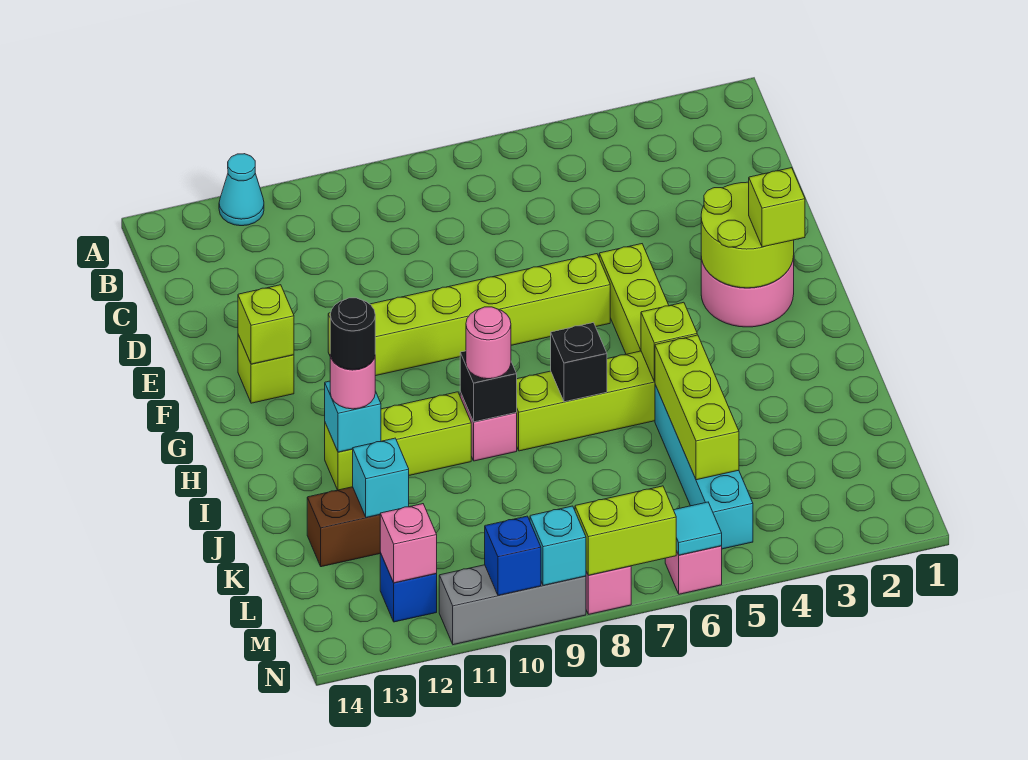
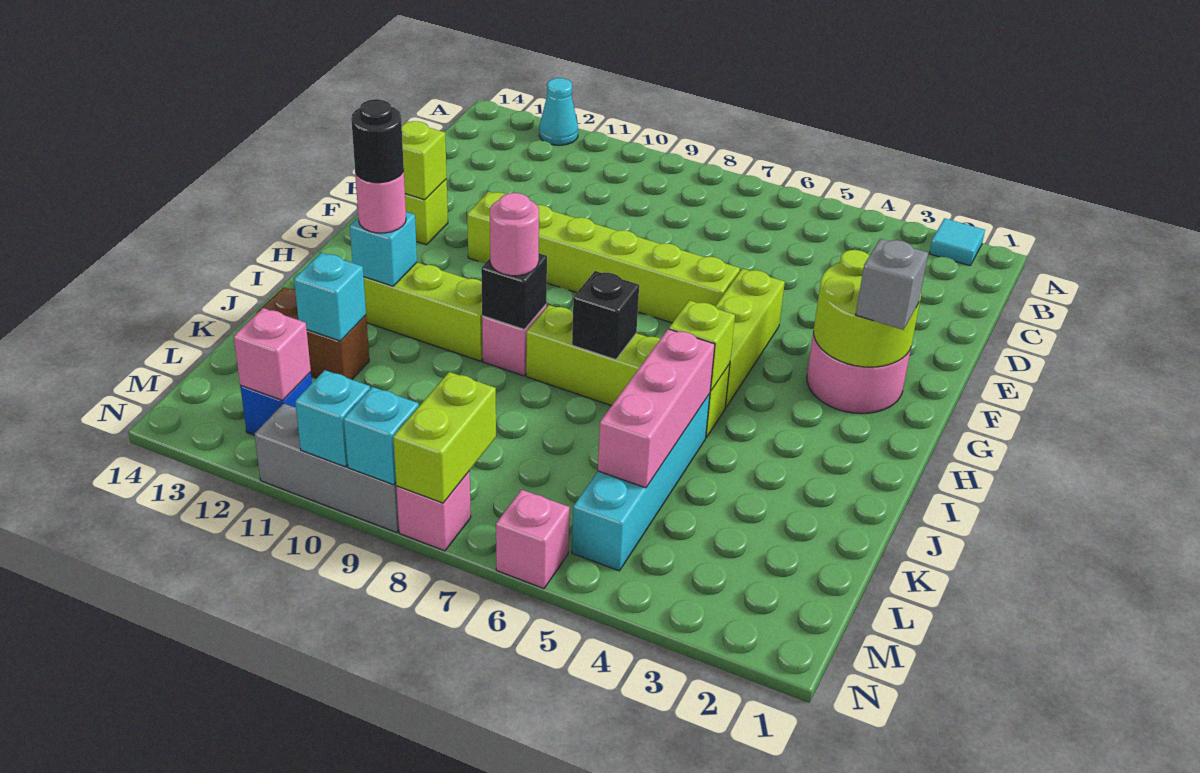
lime brick G2 level 3 -> grey brick G2 level 3
lime brick J5:L5 level 2 -> pink brick J5:L5 level 2
cyan tile N6 level 2 -> cyan tile A2 level 1
lime brick N7:N8 level 2 -> lime brick M8:N8 level 2
blue brick N10 level 2 -> cyan brick N10 level 2

